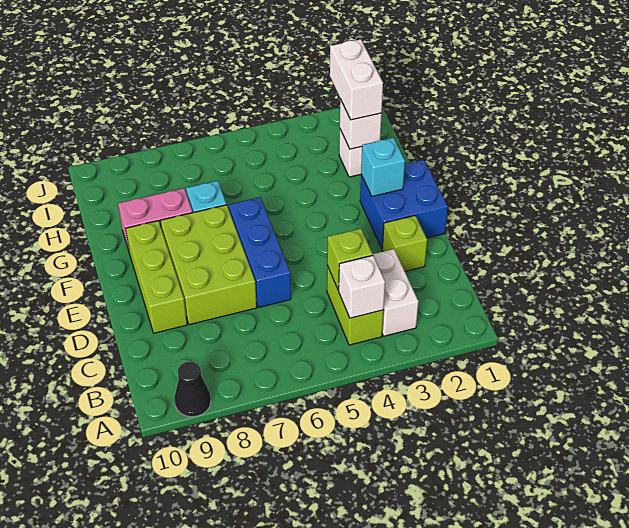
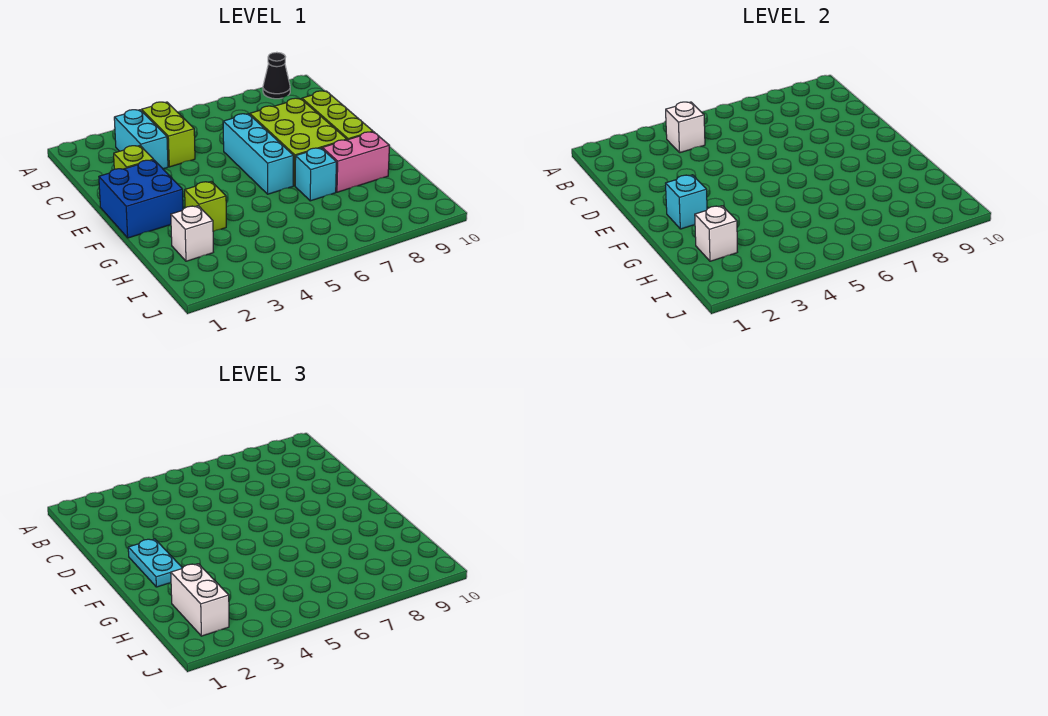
white brick B3:C3 level 1 -> cyan brick B3:C3 level 1
lime brick C4 level 2 -> lime brick G3 level 1
blue brick D6:F6 level 1 -> cyan brick D6:F6 level 1
none -> cyan plate E2:F2 level 3

